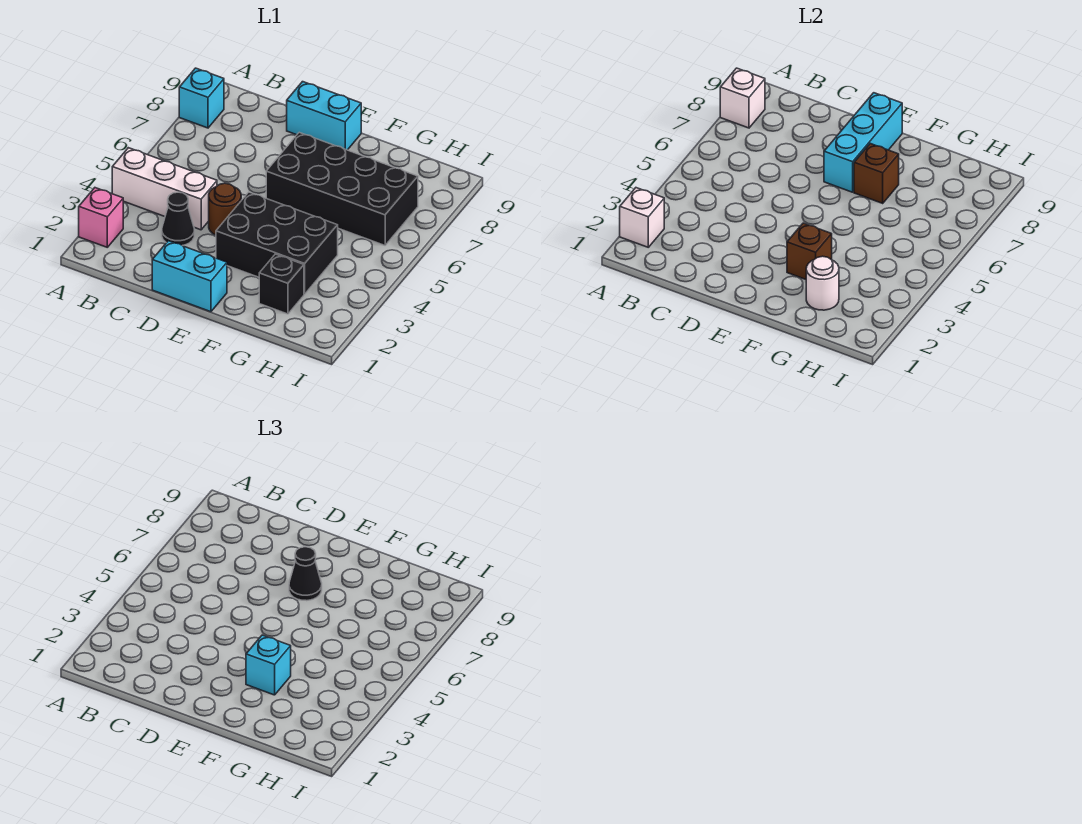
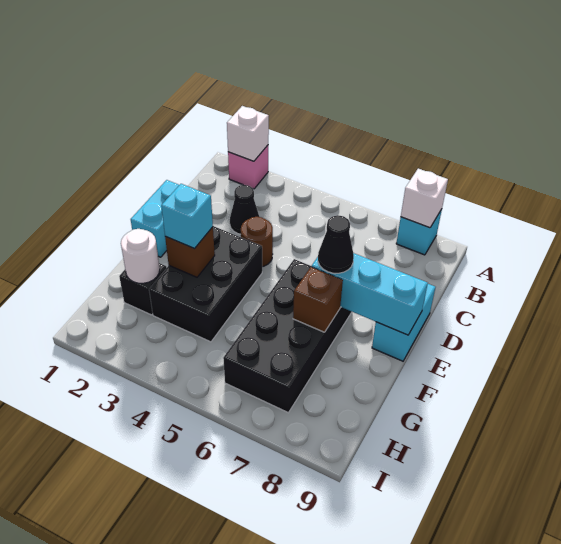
white brick A4:C4 level 1 -> none

